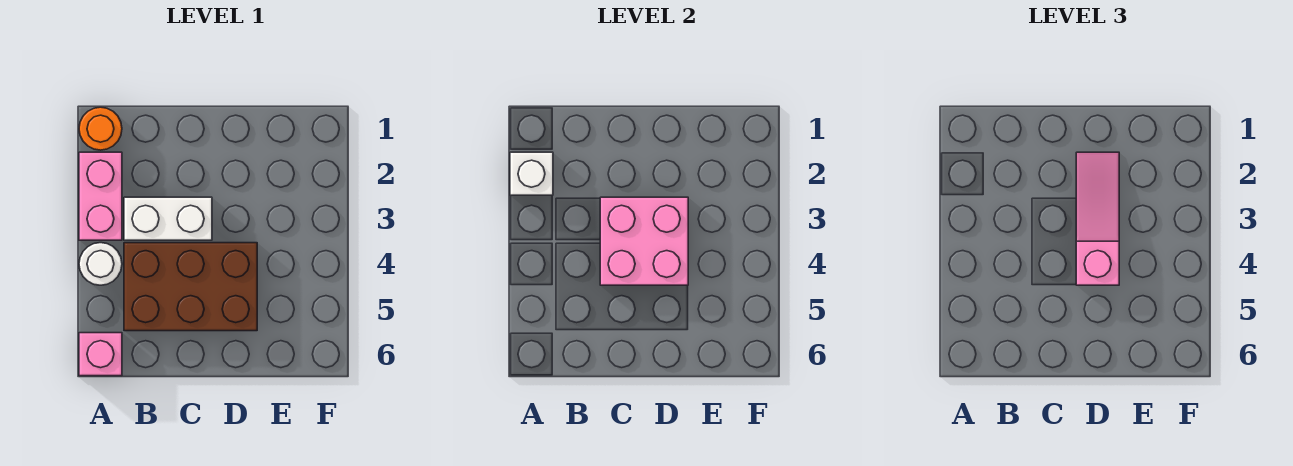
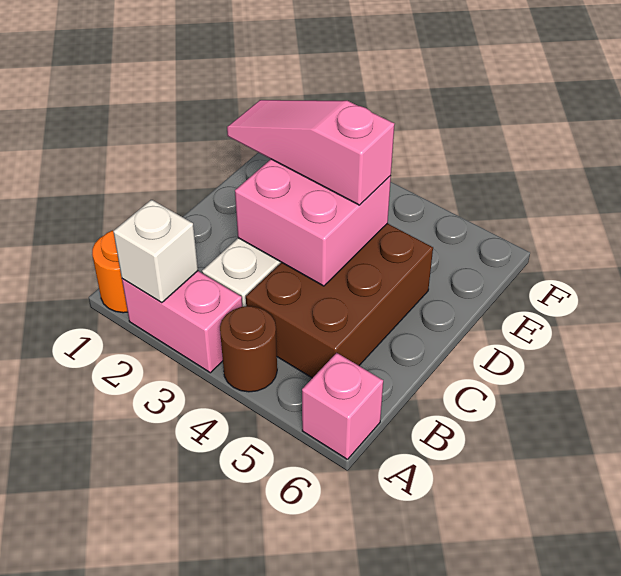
white round brick A4 level 1 -> brown round brick A4 level 1

